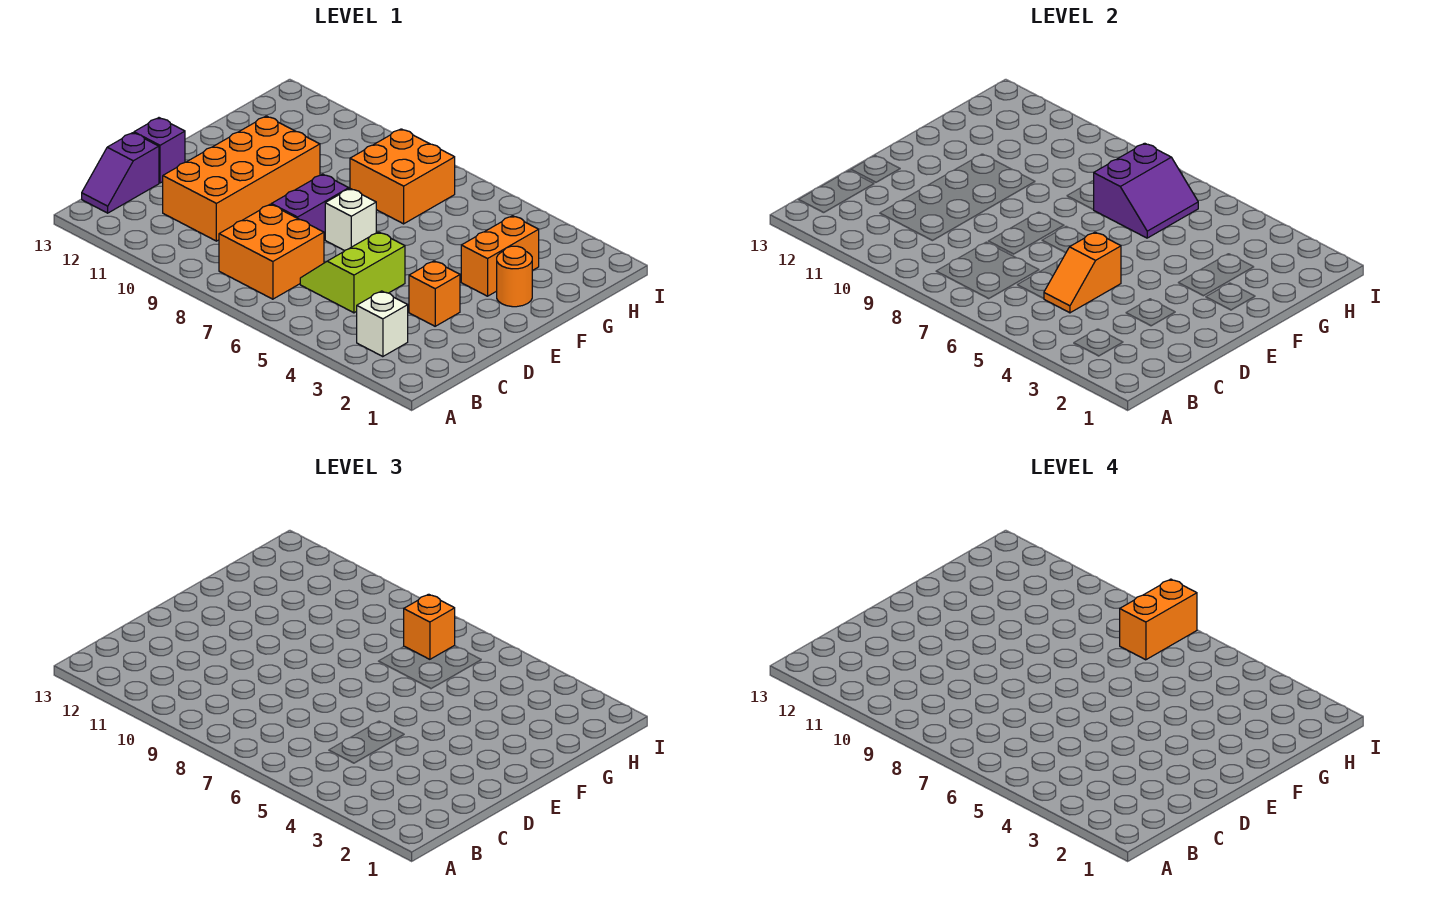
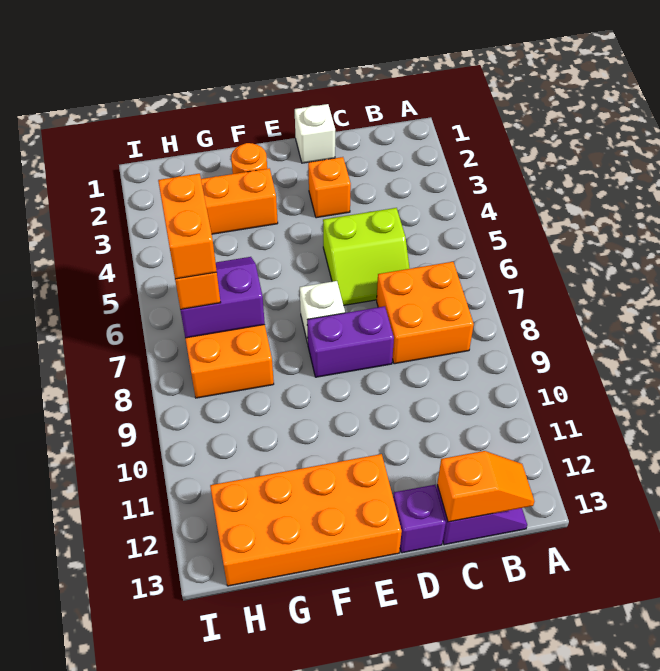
white brick B3 level 1 -> white brick D1 level 1
orange slope C5:D5 level 2 top D -> orange slope B13:C13 level 2 top C
orange brick C10:F11 level 1 -> orange brick E12:H13 level 1
orange brick H7:I7 level 4 -> orange brick H6:H7 level 4

